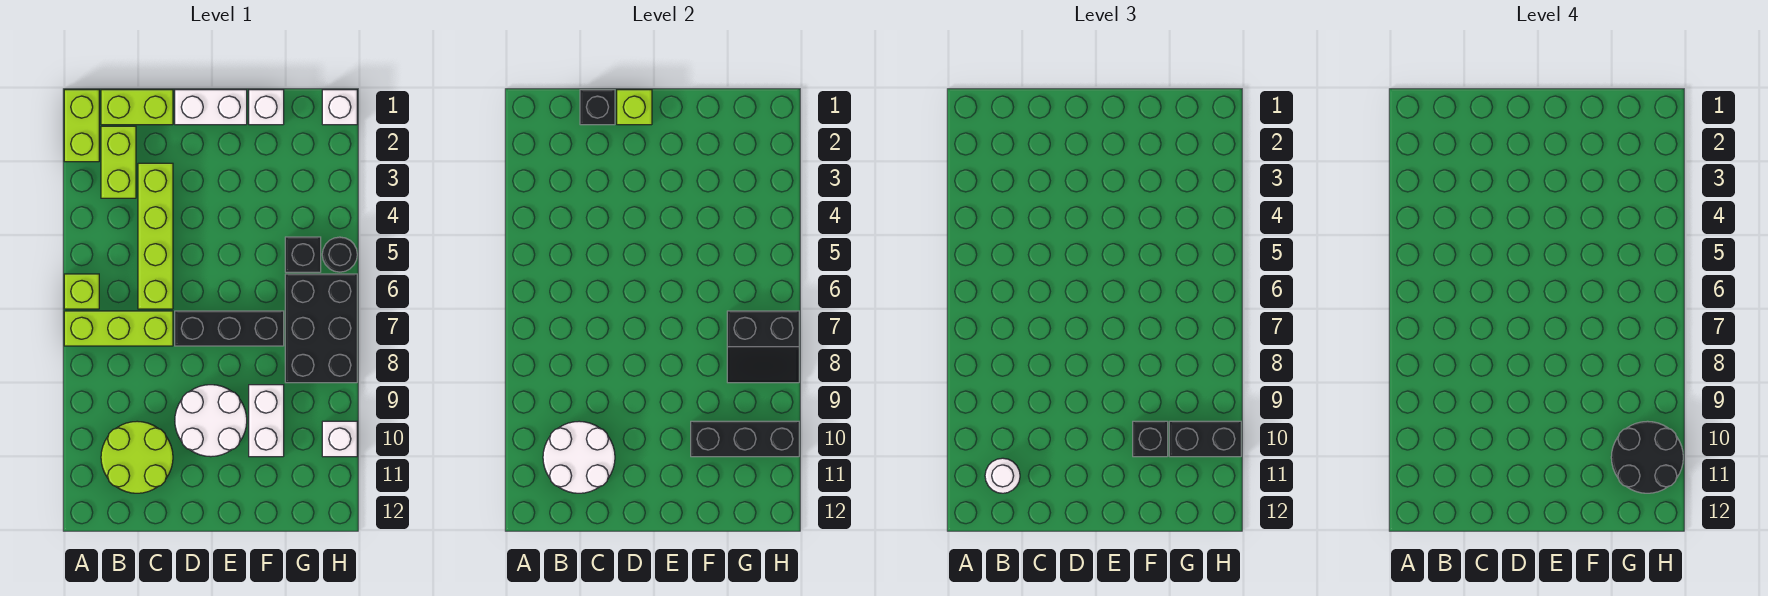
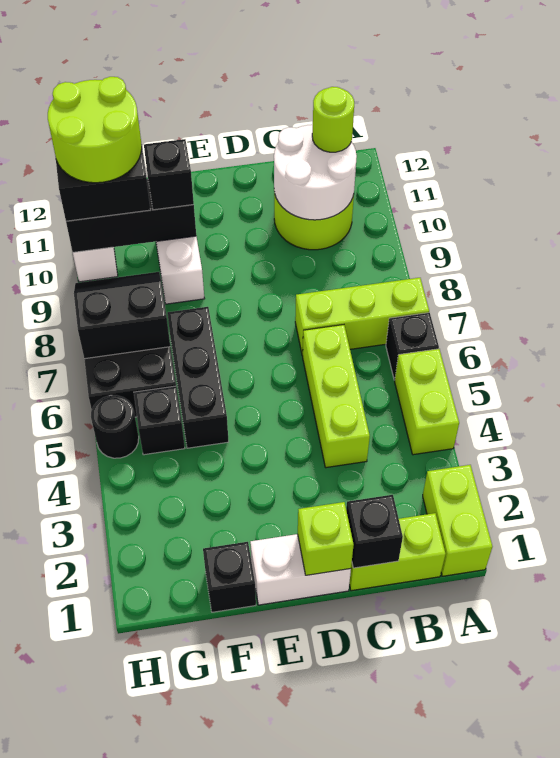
lime brick A6 level 1 -> black brick A6 level 1
lime brick B2:B3 level 1 -> lime brick A4:A5 level 1
white round brick B11 level 3 -> lime round brick B11 level 3
lime brick C3:C6 level 1 -> lime brick C4:C6 level 1
black brick D7:F7 level 1 -> black brick F5:F7 level 1
white round brick D9:E10 level 1 -> none
white brick F1 level 1 -> black brick F1 level 1
black round brick G10:H11 level 4 -> lime round brick G10:H11 level 4
white brick H1 level 1 -> none

